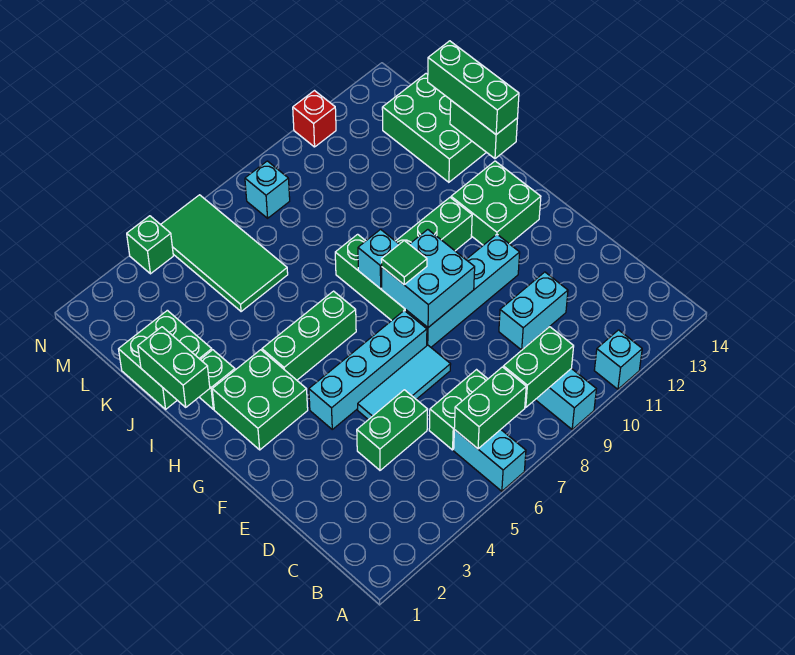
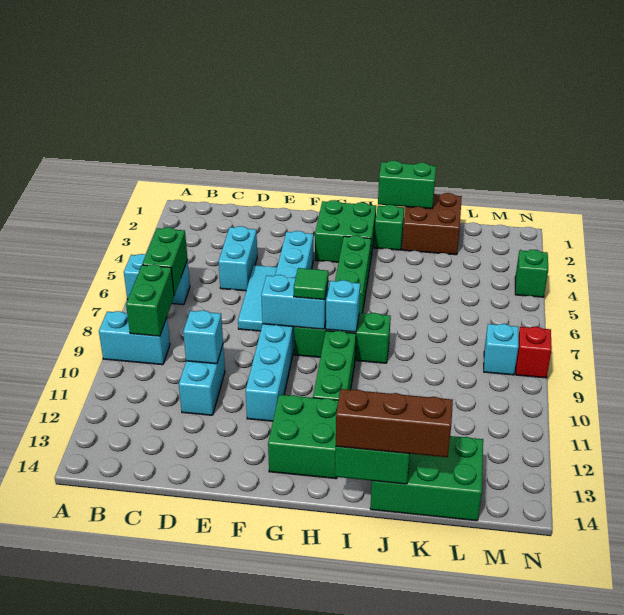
cyan brick A11 level 1 -> cyan brick D10 level 2
green brick C6:C7 level 1 -> none
green brick D4:D5 level 1 -> cyan brick D4:D5 level 1
cyan brick F8:G9 level 2 -> cyan brick F8:G8 level 2
green brick I14:K14 level 3 -> brown brick I14:K14 level 3
green brick J1:K2 level 1 -> brown brick J1:K2 level 1
green tile K5:N6 level 1 -> none
red brick N11 level 1 -> red brick N8 level 1

